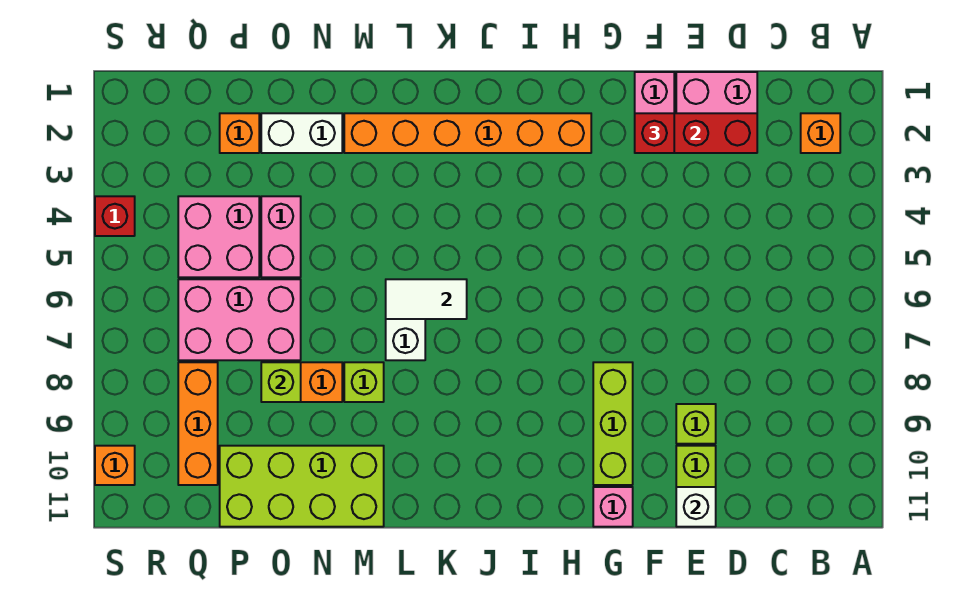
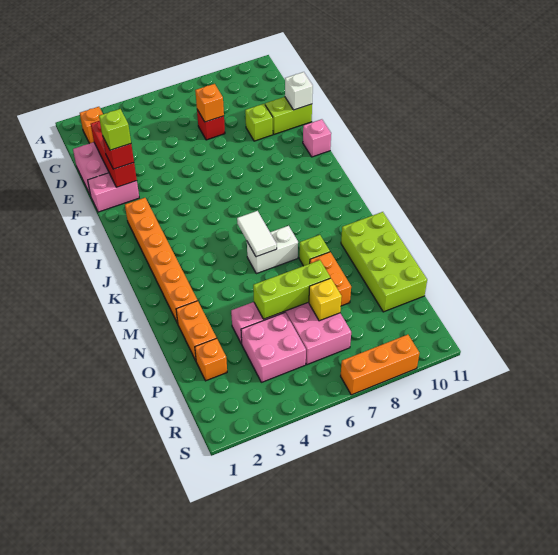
lime brick G8:G10 level 1 -> lime brick O5:O7 level 2
white brick N2:O2 level 1 -> orange brick N2:O2 level 1
lime brick O8 level 2 -> lime brick F2 level 4
none -> yellow brick P7 level 2
orange brick Q8:Q10 level 1 -> orange brick S7:S9 level 1
red brick S4 level 1 -> red brick D7 level 1
orange brick S10 level 1 -> orange brick D7 level 2

